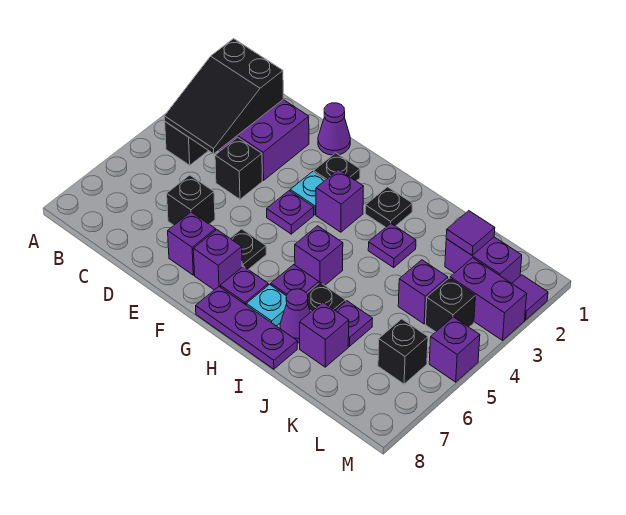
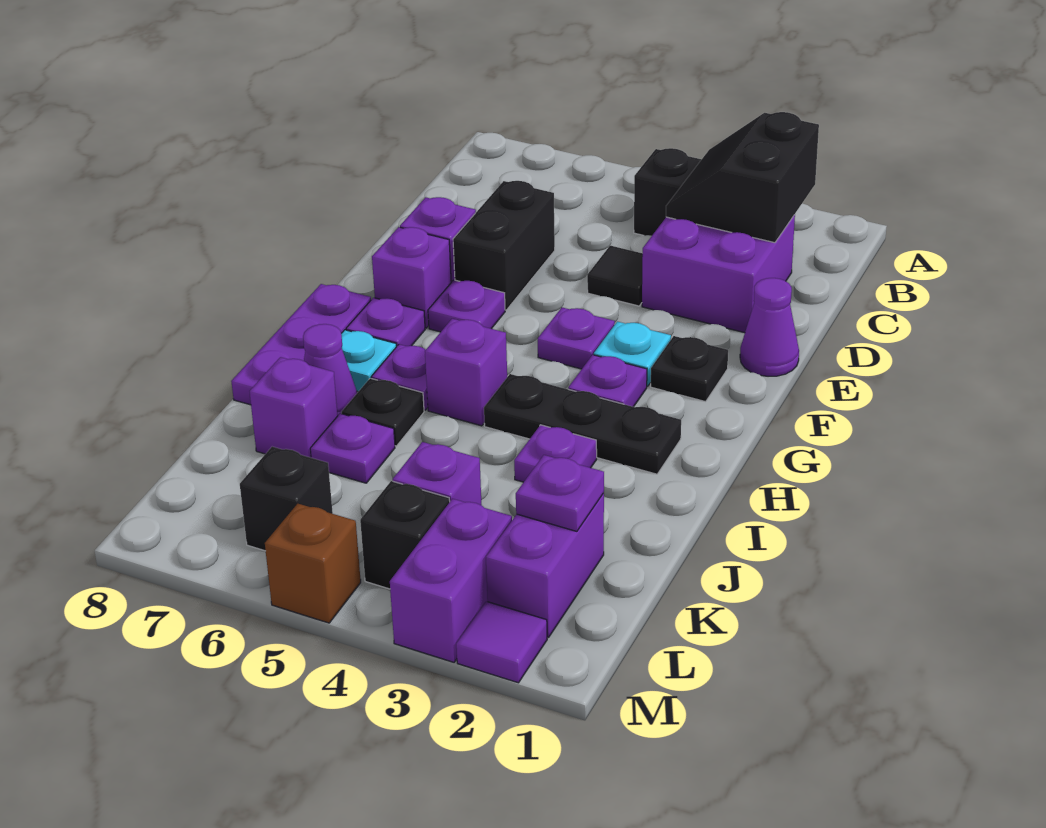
black slope B2:C4 level 2 top 2 -> black slope B2:C3 level 2 top 2
black brick D4 level 1 -> black tile D4 level 1
black brick D6 level 1 -> black brick D6:E6 level 1
black plate F6 level 1 -> purple plate F6 level 1
purple brick G3 level 1 -> purple plate G3 level 1
black plate H2 level 1 -> black plate H2:H4 level 1
purple tile K2 level 2 -> purple plate K2 level 2
purple brick M5 level 1 -> brown brick M5 level 1

